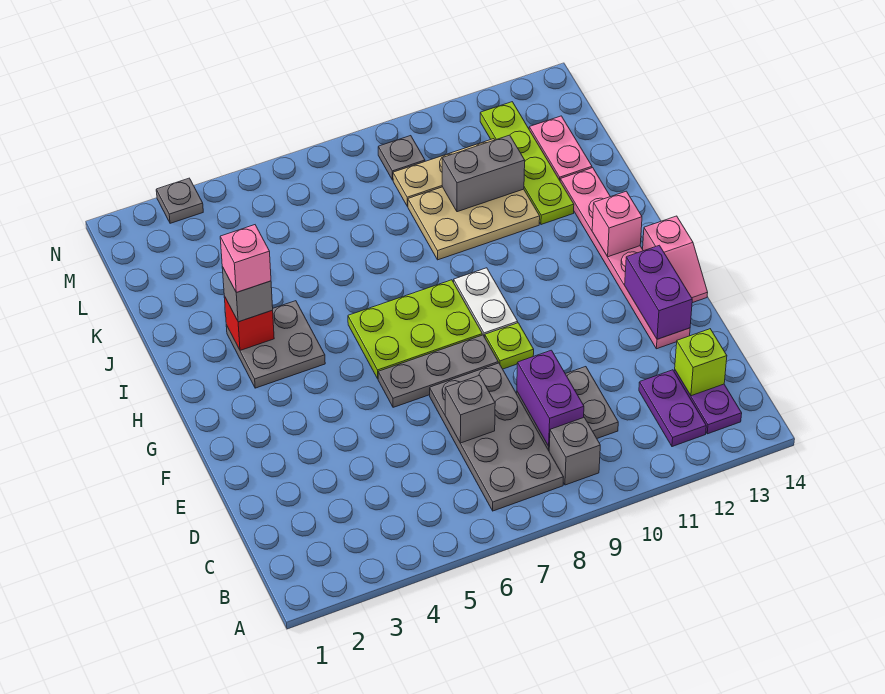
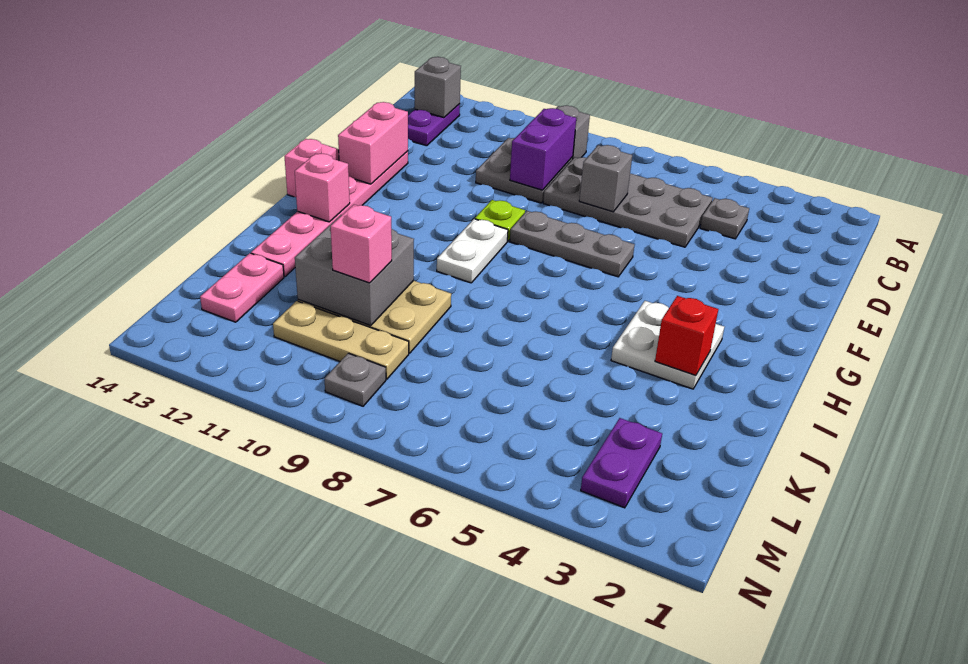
grey plate B7:E8 level 1 -> grey plate C5:D8 level 1
purple plate B12:C12 level 1 -> purple plate L3:M3 level 1
lime brick C13 level 2 -> none
purple brick E13:F13 level 2 -> pink brick E13:F13 level 2
lime plate G6:H8 level 1 -> none
grey plate H3:I4 level 1 -> white plate H3:I4 level 1
grey brick I3 level 3 -> grey brick B13 level 2
pink brick I3 level 4 -> pink brick K10 level 3
lime plate J12:M12 level 1 -> none
grey brick K10:K11 level 2 -> grey brick J10:K11 level 2
grey plate N3 level 1 -> grey plate C4 level 1

